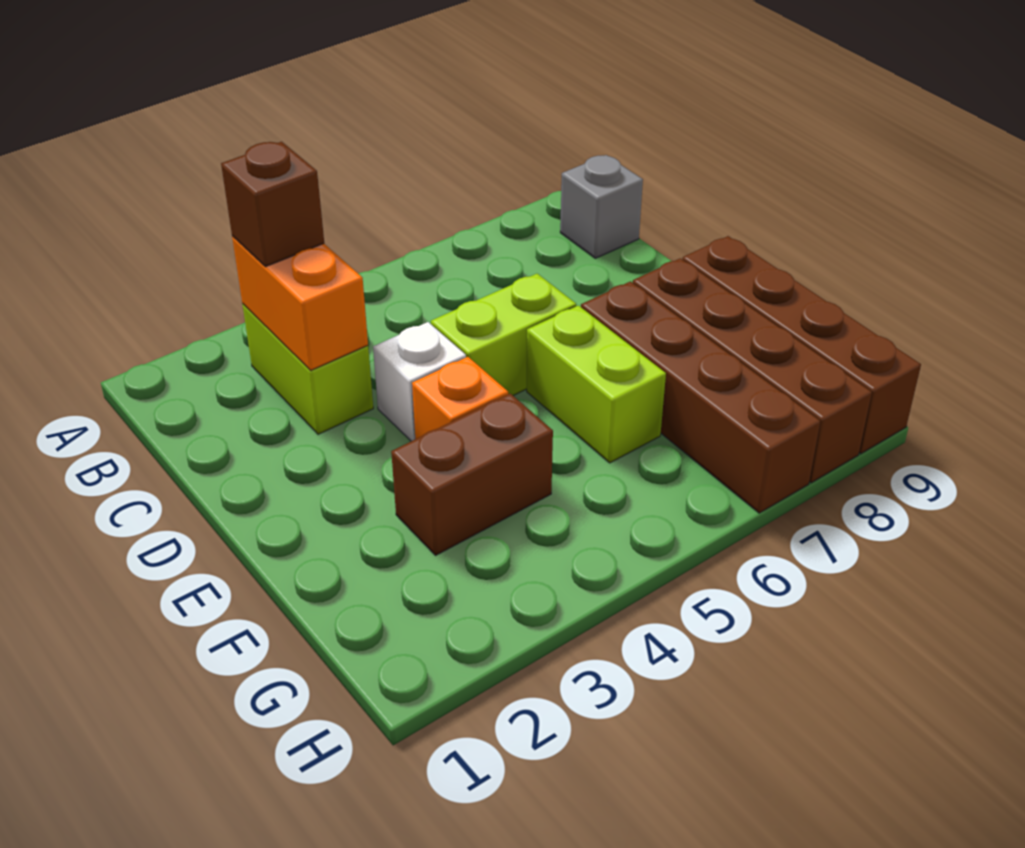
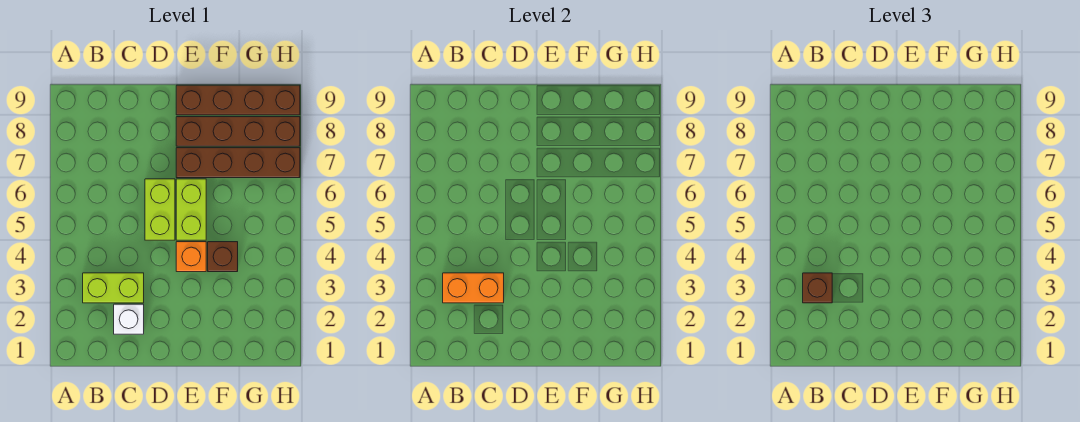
grey brick B9 level 1 -> none
white brick D4 level 1 -> white brick C2 level 1
lime brick E6:F6 level 1 -> lime brick E5:E6 level 1
brown brick F3:F4 level 1 -> brown brick F4 level 1

